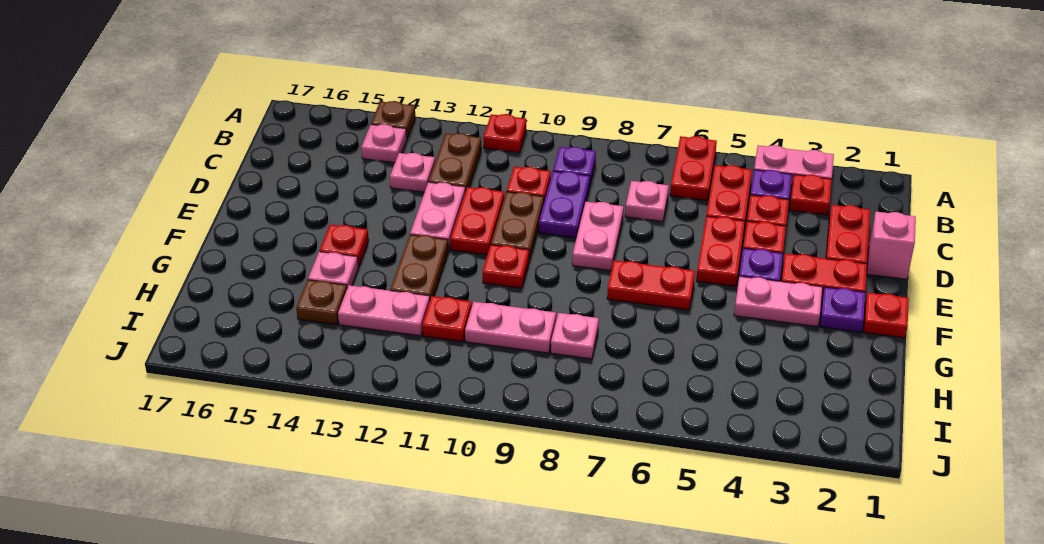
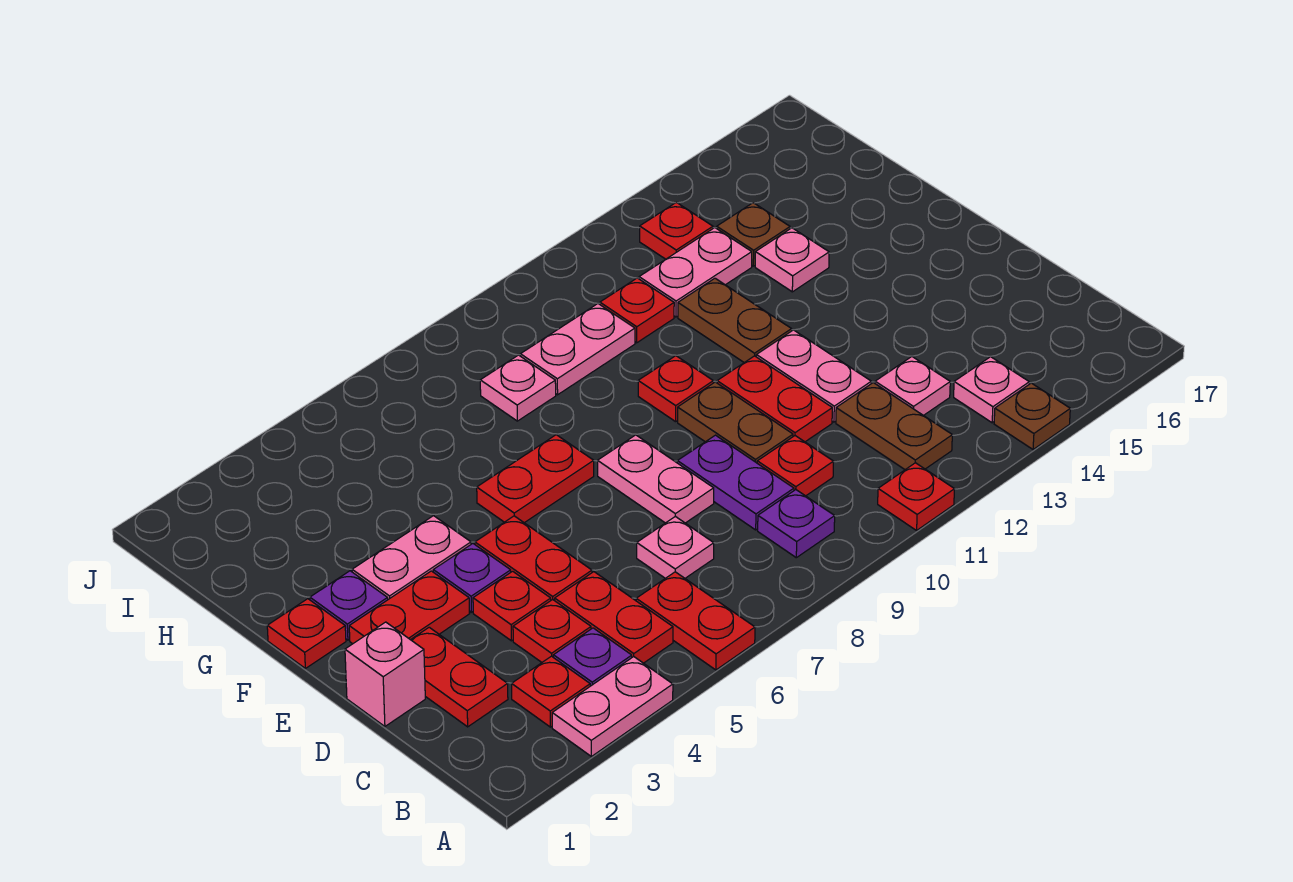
red plate F14 level 1 -> red plate I13 level 1

